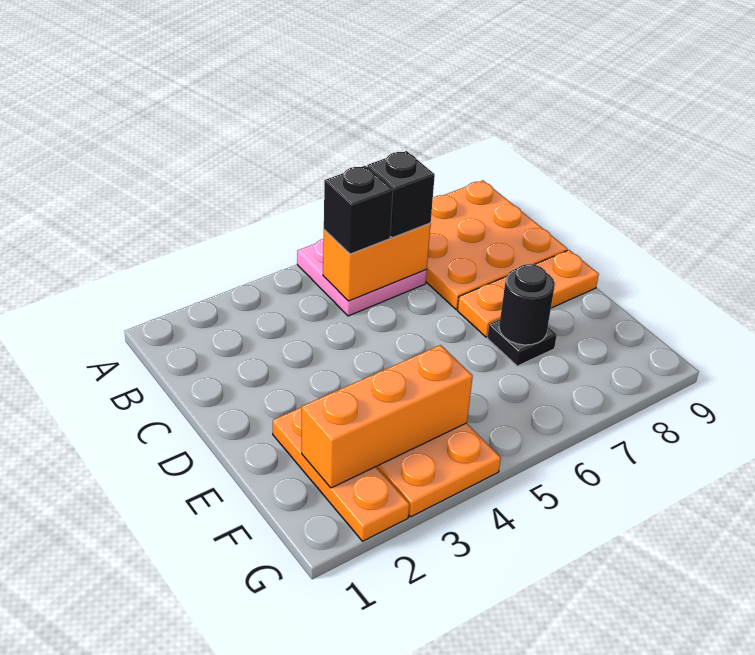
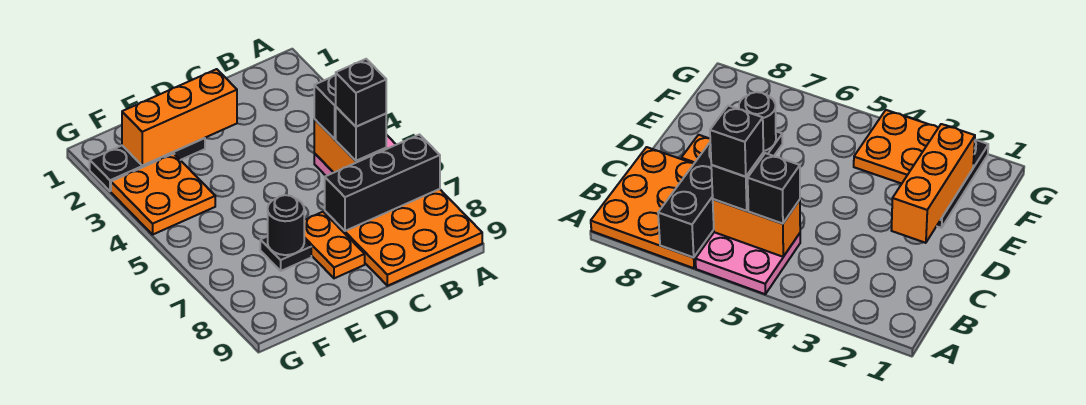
none -> black brick A7:C7 level 2
none -> black brick B6 level 4
orange plate D7:D9 level 1 -> orange plate D7:D8 level 1
orange plate E2:G2 level 1 -> black plate E2:G2 level 1
orange brick F2:F4 level 2 -> orange brick D2:F2 level 2

